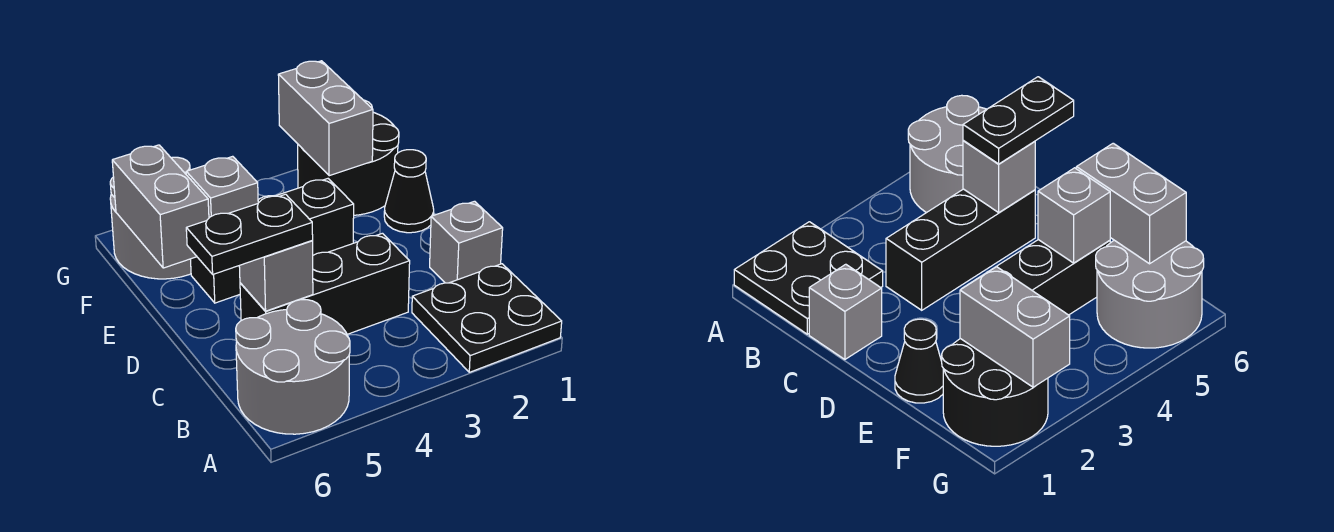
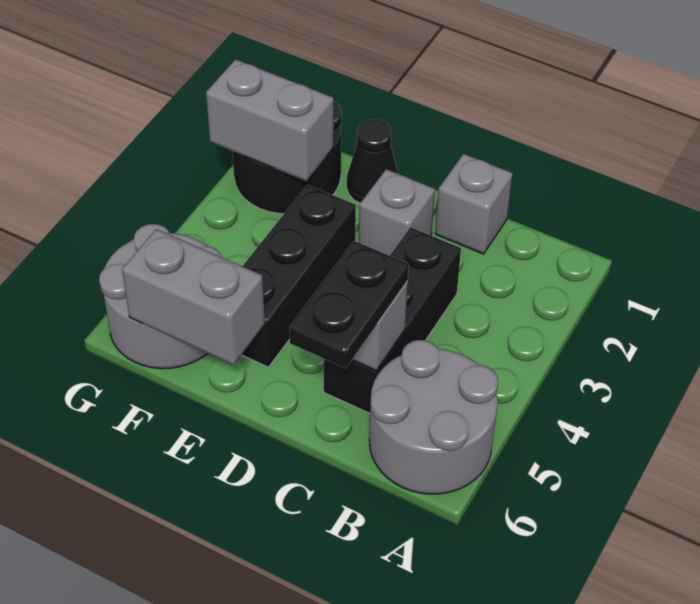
black plate A1:B2 level 1 -> none
grey brick E5 level 2 -> grey brick D2 level 1

